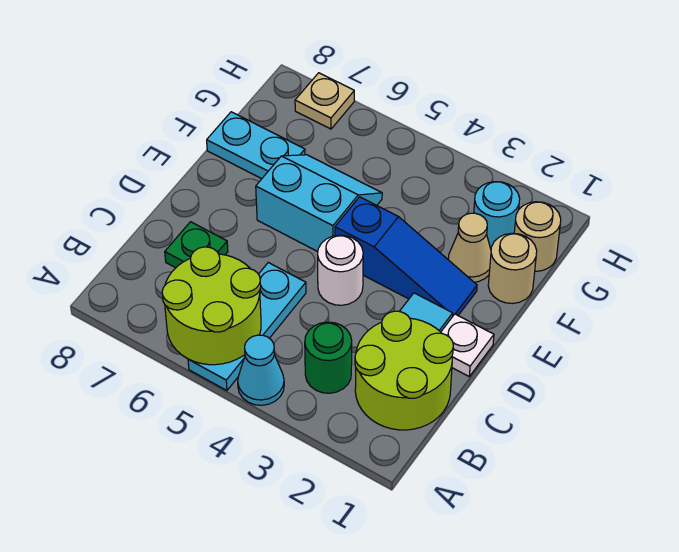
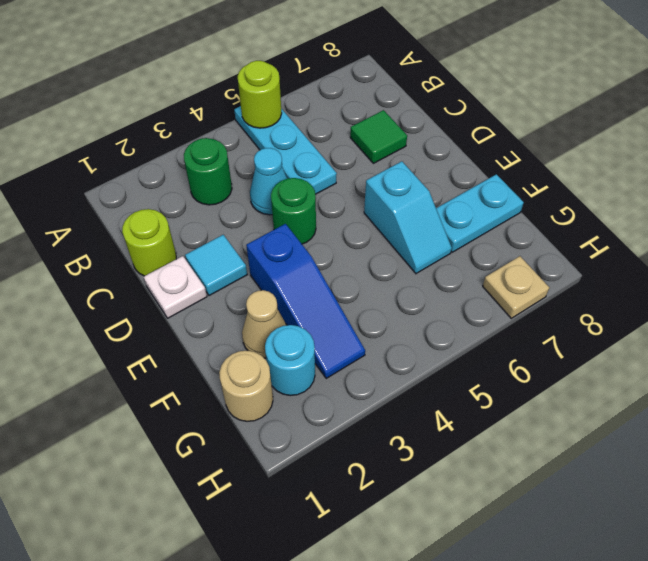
cyan cone A4 level 1 -> cyan cone C4 level 1
lime round brick A5:B6 level 2 -> lime round brick A5 level 2
lime round brick B1:C2 level 1 -> lime round brick C1 level 1
green plate C7 level 1 -> green tile C7 level 1
white round brick D4 level 1 -> green round brick D4 level 1
blue slope E2:E4 level 1 top 4 -> blue slope E3:G3 level 1 top E
cyan slope E5:F6 level 1 top E -> cyan slope E6:F6 level 1 top E
tan round brick F1 level 1 -> none

